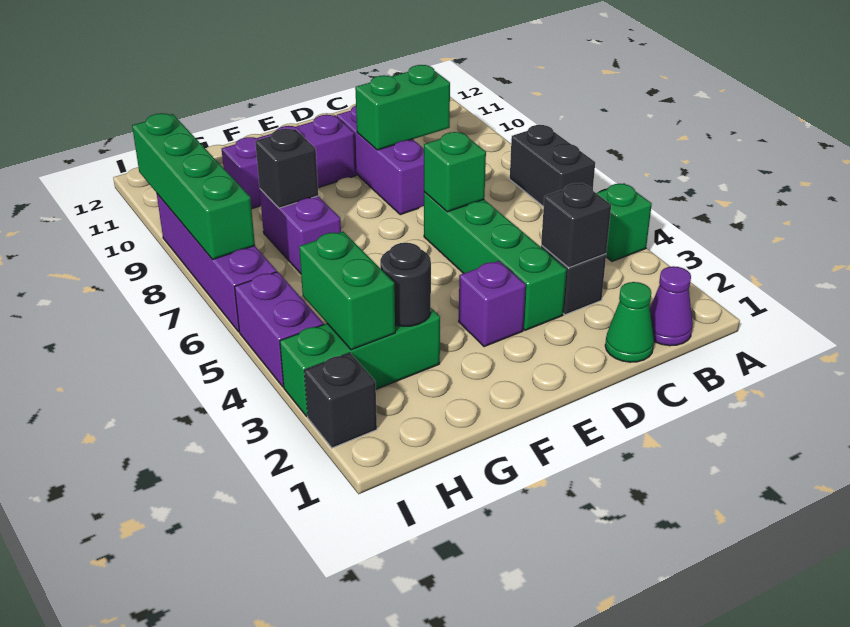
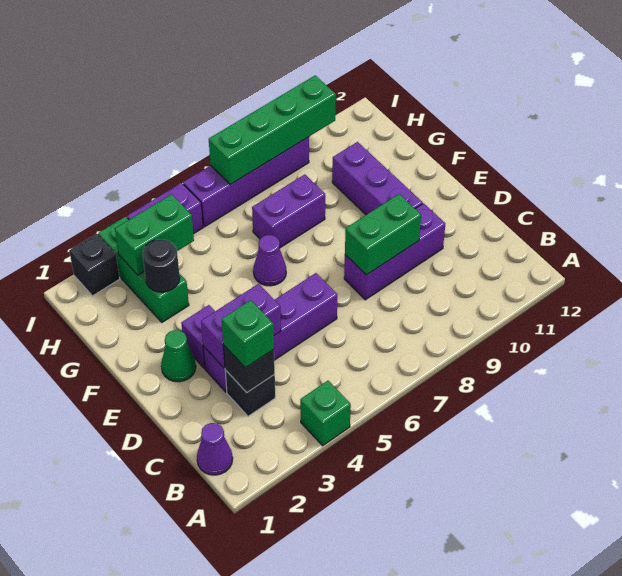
black brick A6:A7 level 1 -> none
green cone C1 level 1 -> green cone E2 level 1
green brick C9:D9 level 2 -> green brick D8:D9 level 2
green brick D3:D6 level 1 -> purple brick D3:D6 level 1
none -> purple brick D3:D4 level 2
green brick D6 level 2 -> green brick C3 level 3
none -> purple cone F6 level 1
black brick G8 level 2 -> none

